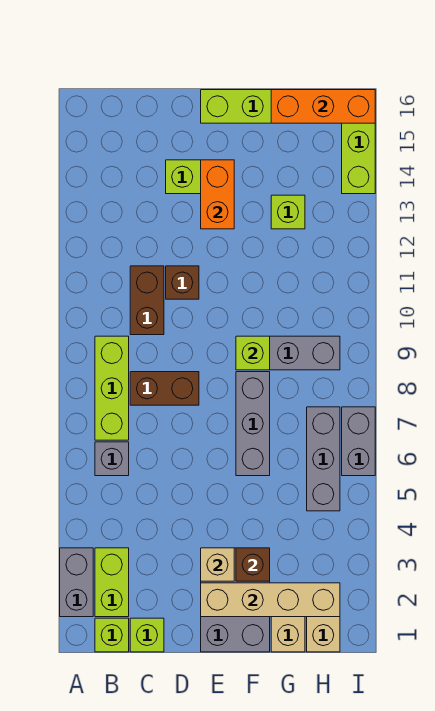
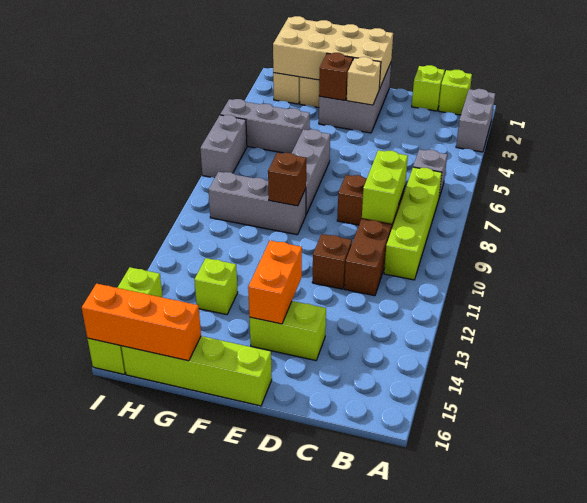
lime brick B2:B3 level 1 -> lime brick C8:C9 level 2
lime brick B7:B9 level 1 -> lime brick B7:B10 level 1
tan brick E2:H2 level 2 -> tan brick E1:H2 level 2
lime brick F9 level 2 -> brown brick F9 level 2
grey brick H5:H7 level 1 -> grey brick G5:I5 level 1

